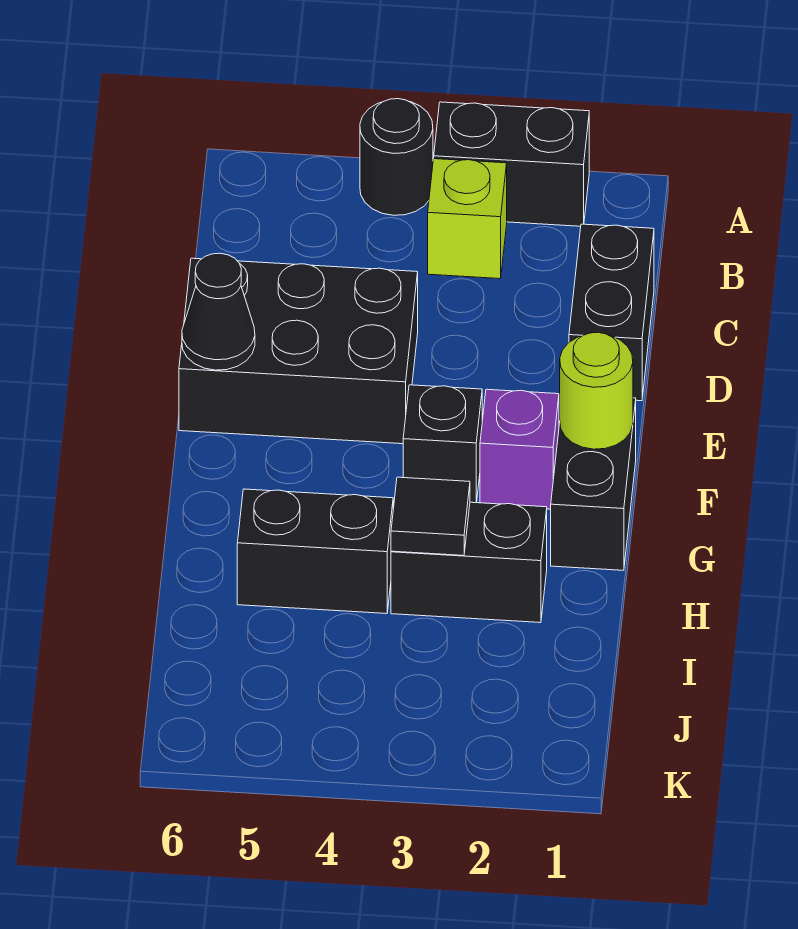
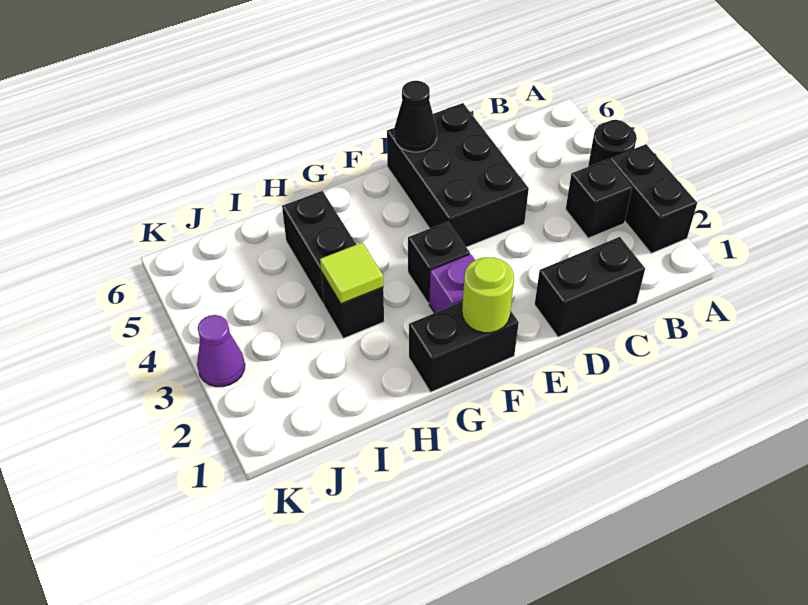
lime brick B3 level 1 -> black brick B3 level 1
black brick H2:H3 level 1 -> black brick H3 level 1
black tile H3 level 2 -> lime tile H3 level 2
none -> purple cone K3 level 1

